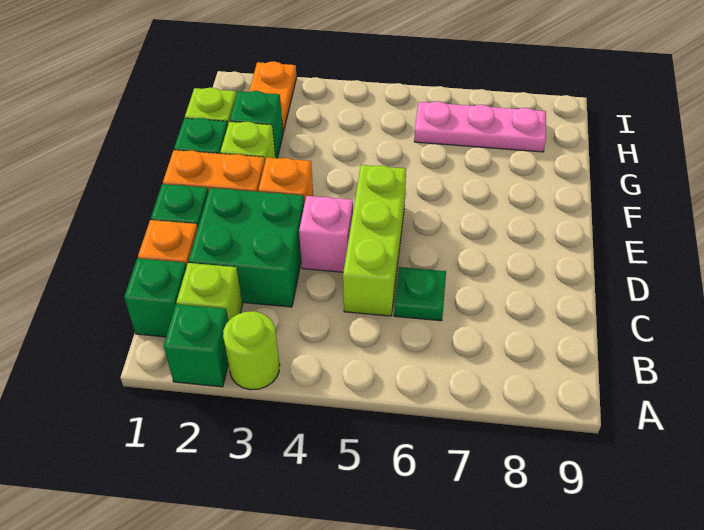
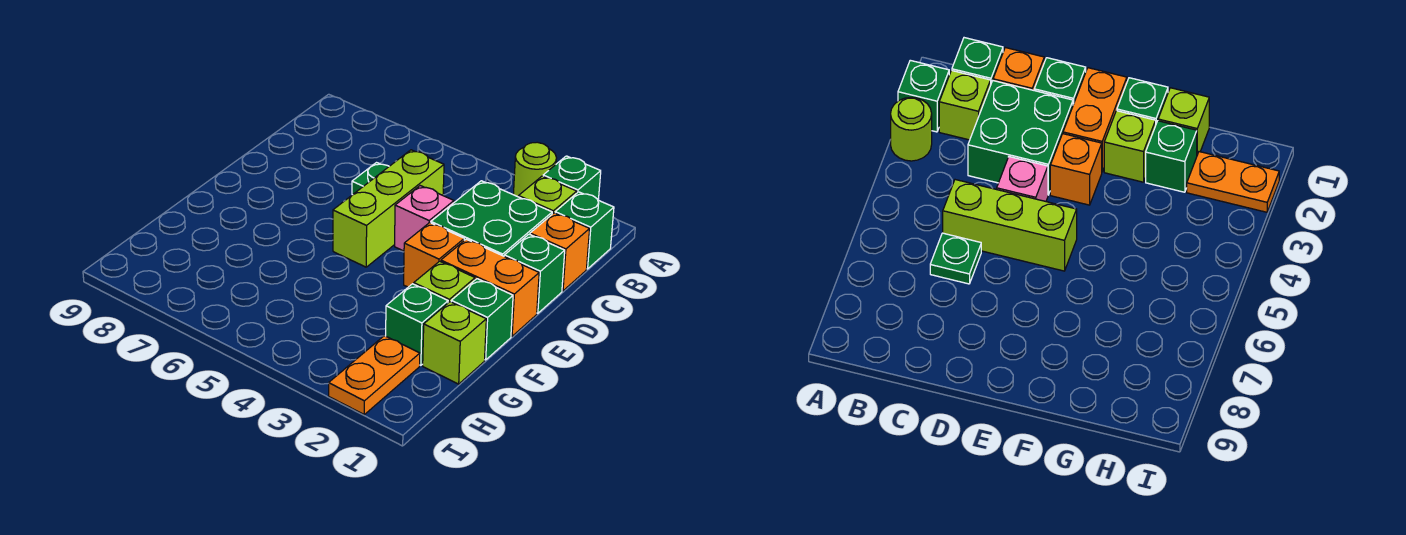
pink plate H6:H8 level 1 -> none

